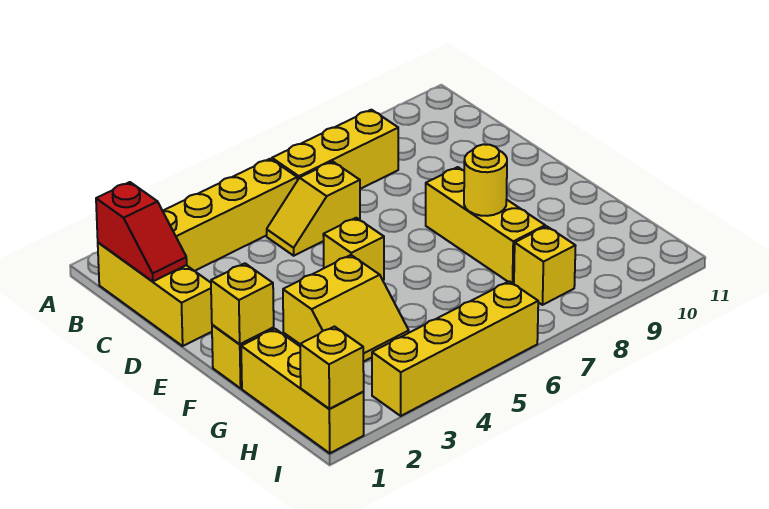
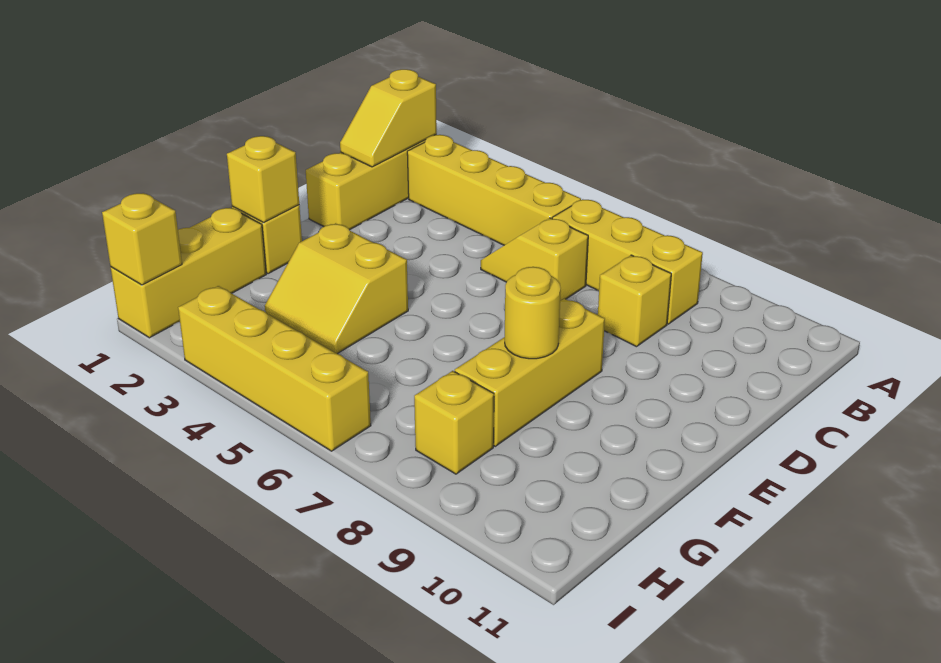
red slope B1:C1 level 2 top B -> yellow slope B1:C1 level 2 top B
yellow brick E5 level 1 -> yellow brick C8 level 1

